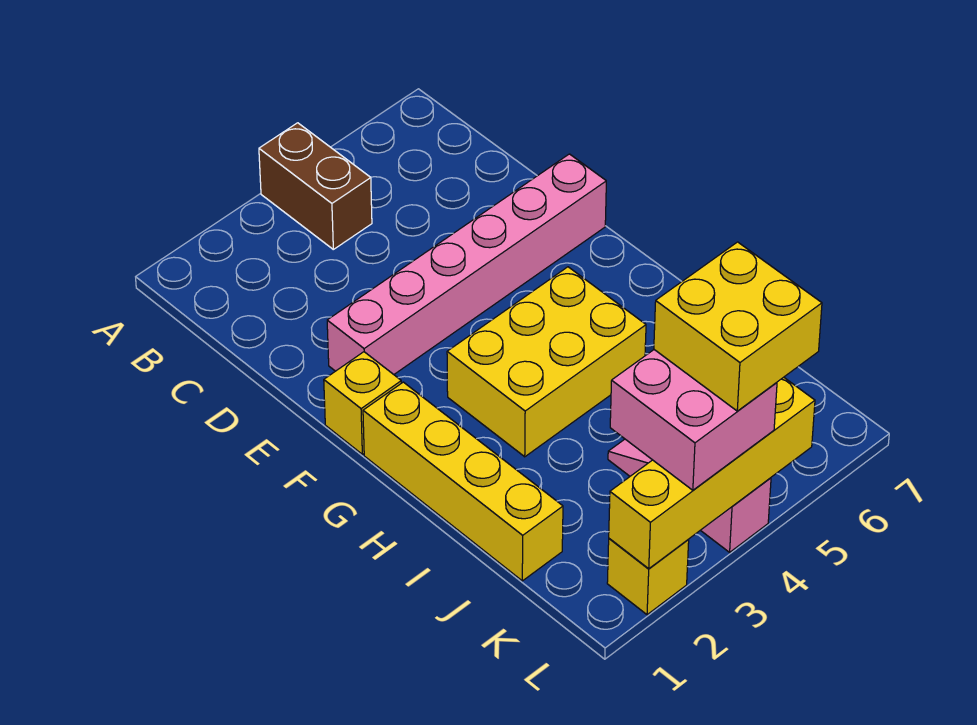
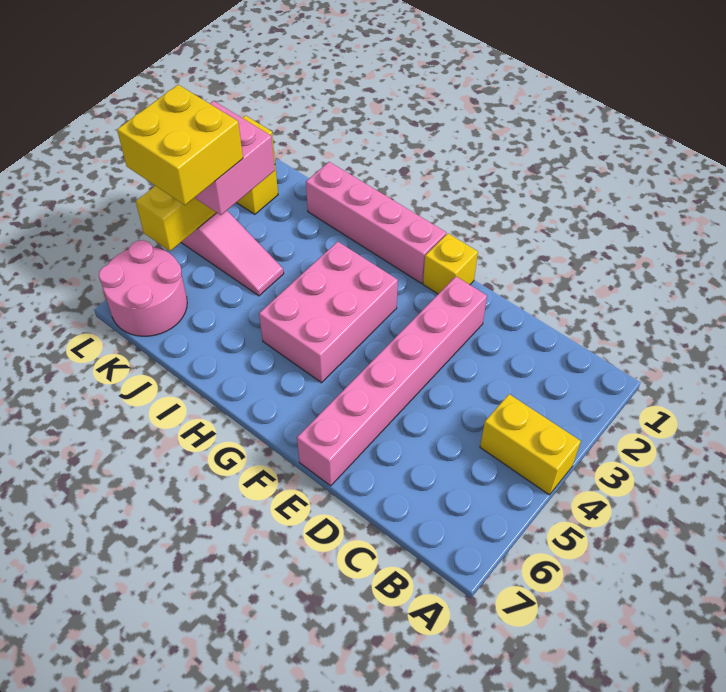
brown brick A4:B4 level 1 -> yellow brick A4:B4 level 1
yellow brick G1:J1 level 1 -> pink brick G1:J1 level 1
yellow brick G3:H5 level 1 -> pink brick G3:H5 level 1
none -> pink round brick K6:L7 level 1

